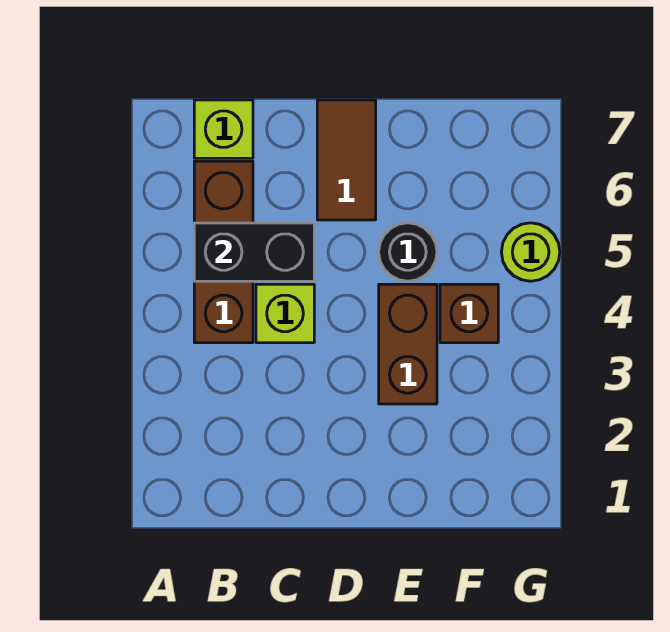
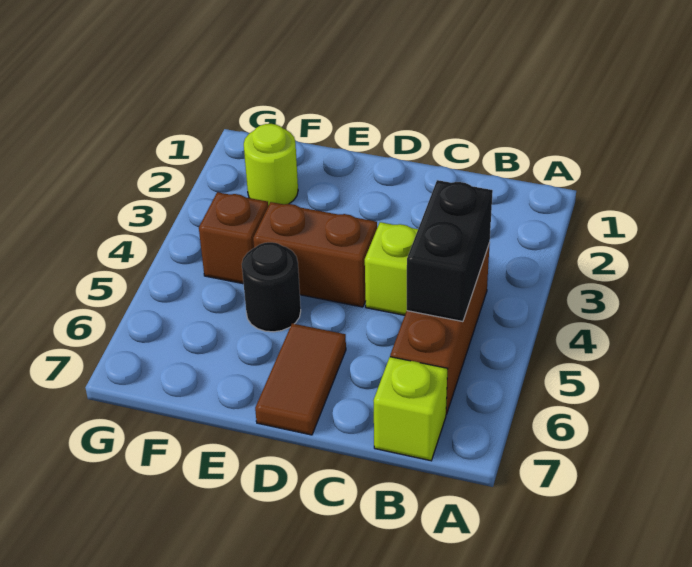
black brick B5:C5 level 2 -> black brick B4:B5 level 2
brown brick E3:E4 level 1 -> brown brick D4:E4 level 1
lime round brick G5 level 1 -> lime round brick F2 level 1

